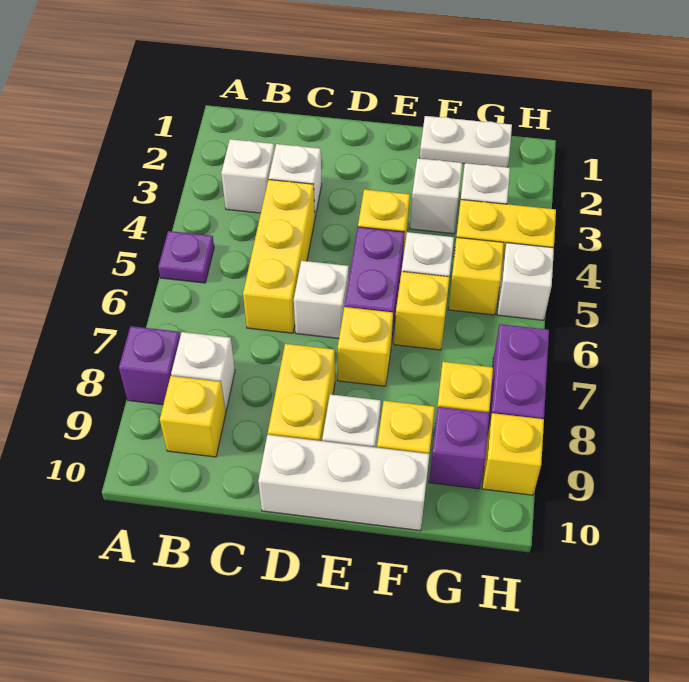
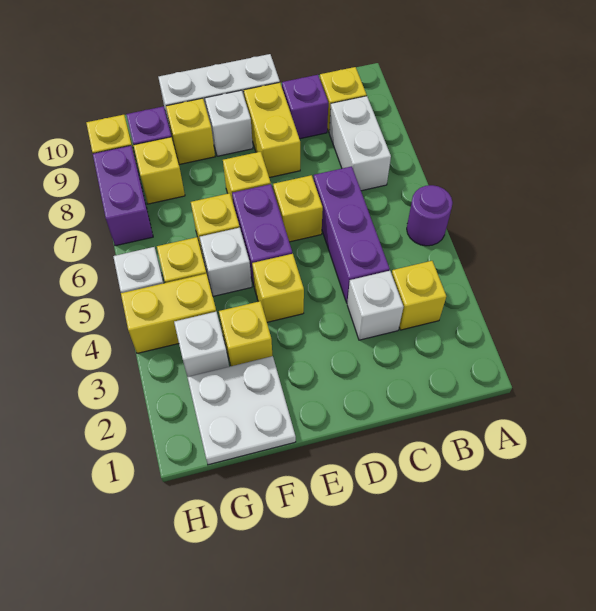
purple plate A5 level 1 -> purple round brick A5 level 1
purple brick A8 level 1 -> purple brick C9 level 1
white brick B3 level 1 -> yellow brick B3 level 1
white brick B8 level 1 -> white brick B7:B8 level 1
yellow brick C4:C6 level 1 -> purple brick C4:C6 level 1
white brick D6 level 1 -> yellow brick D6 level 1
white plate F1:G1 level 1 -> white plate F1:G2 level 1
white brick F3 level 1 -> yellow brick F3 level 1

